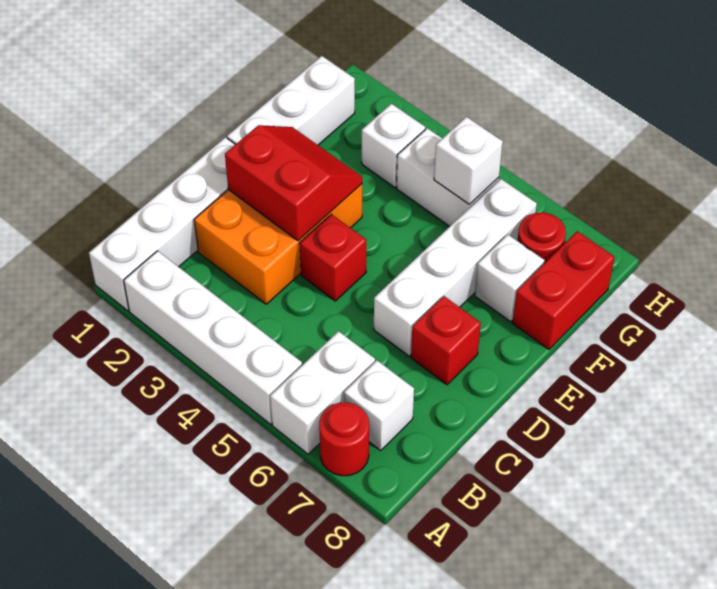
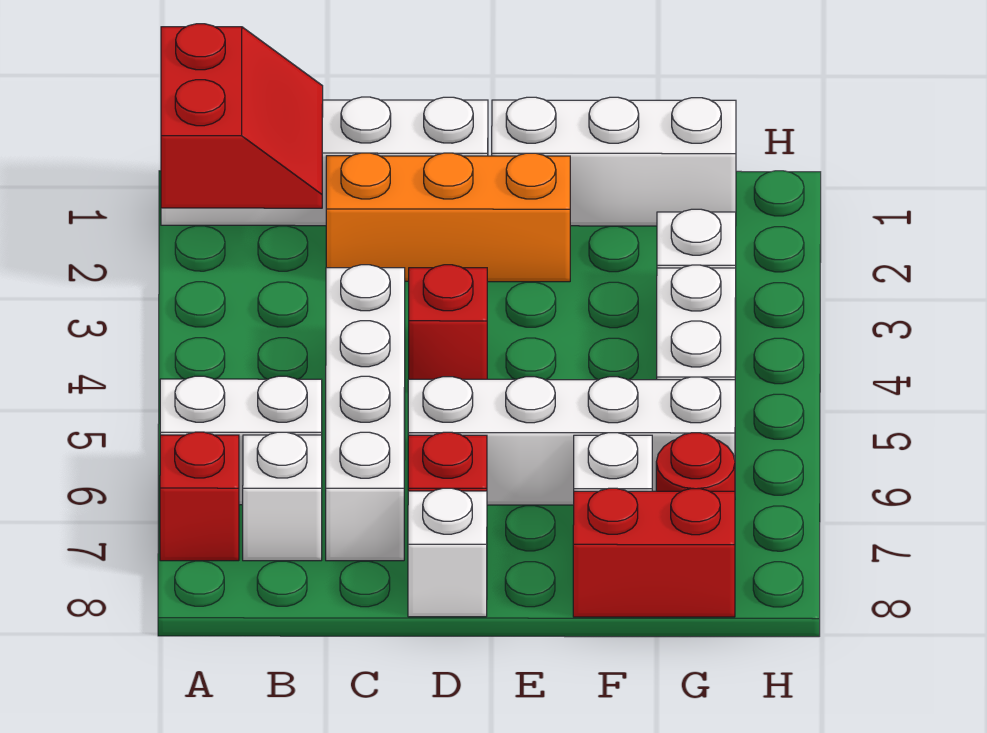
white brick A2:A5 level 1 -> white brick C4:C7 level 1
red round brick A7 level 1 -> red brick A7 level 1
orange brick C2:E3 level 1 -> orange brick C2:E2 level 1
red slope D2:E3 level 2 top D -> red slope A1:B2 level 2 top A
white brick G5 level 2 -> white brick D8 level 1

